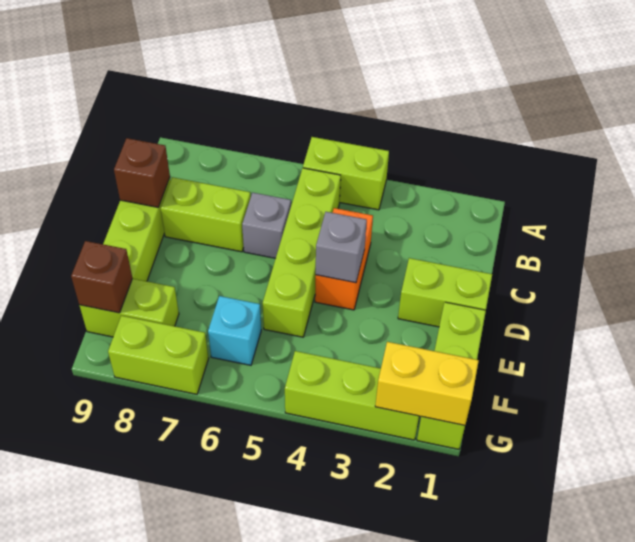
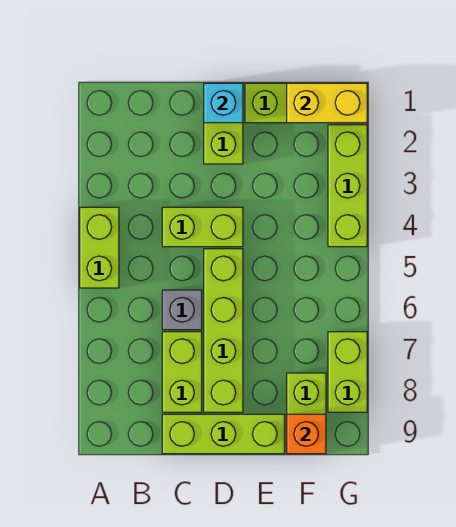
lime brick B5:E5 level 1 -> lime brick D5:D8 level 1
orange brick C4:D4 level 1 -> lime brick C4:D4 level 1
brown brick C9 level 2 -> none
grey brick D4 level 2 -> none
cyan brick F6 level 1 -> cyan brick D1 level 2
brown brick F9 level 2 -> orange brick F9 level 2
yellow brick G1:G2 level 2 -> yellow brick F1:G1 level 2

